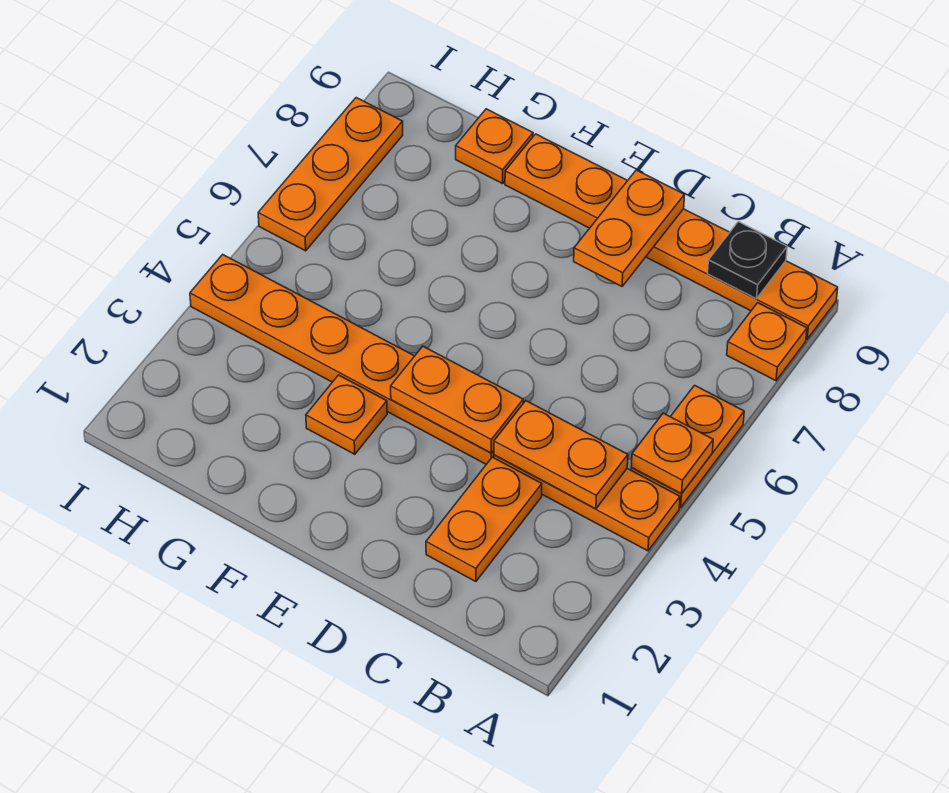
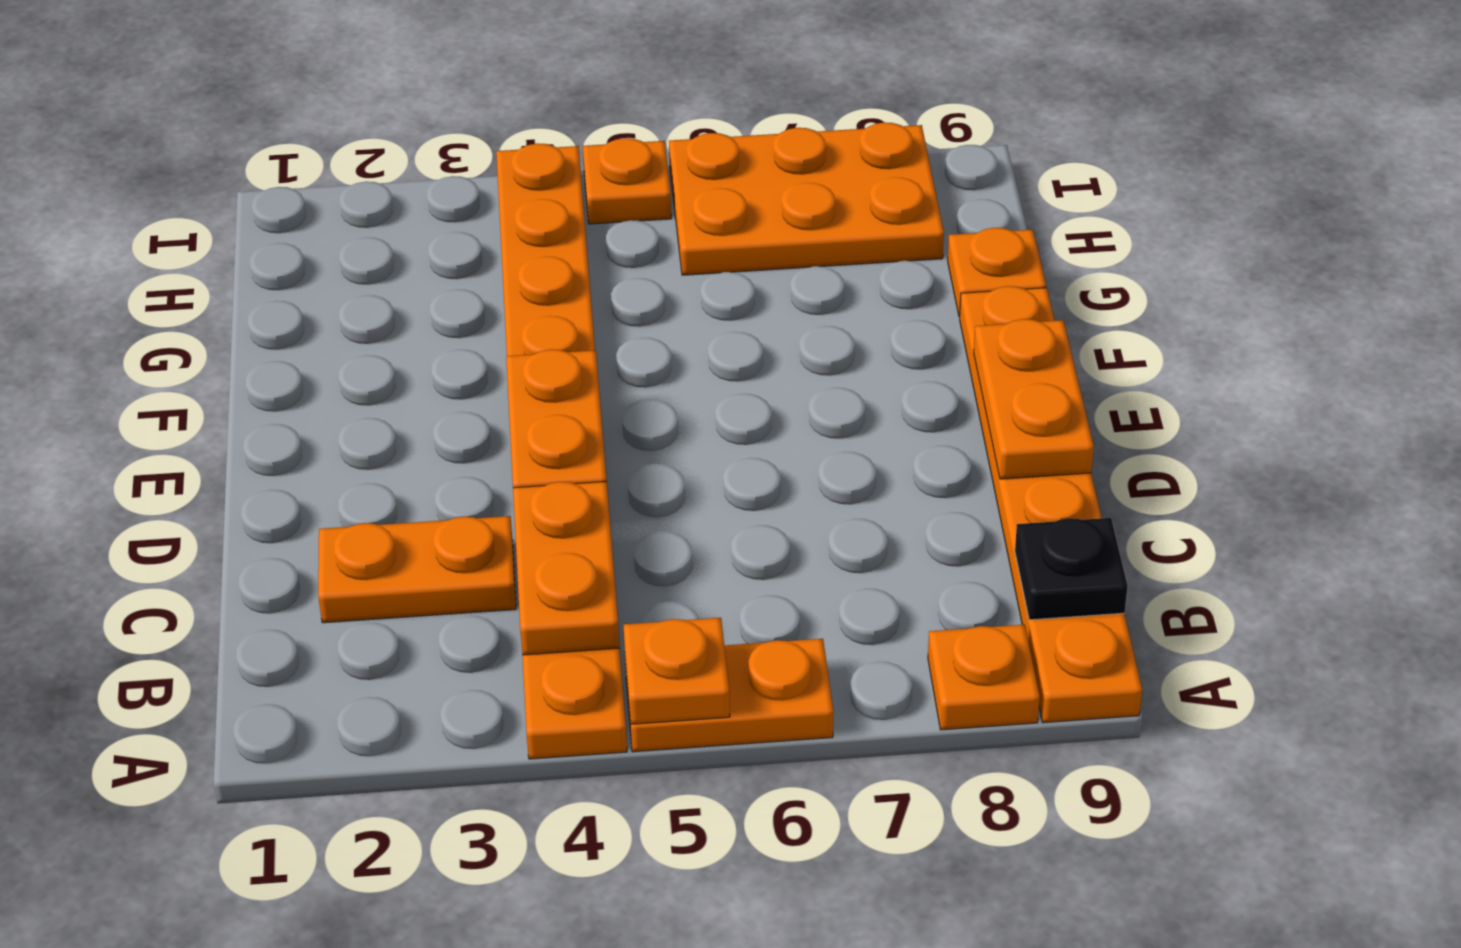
orange plate D8:D9 level 2 -> orange plate D9:E9 level 2
orange plate F3 level 1 -> orange plate I5 level 1
orange plate I6:I8 level 1 -> orange plate H6:I8 level 1

